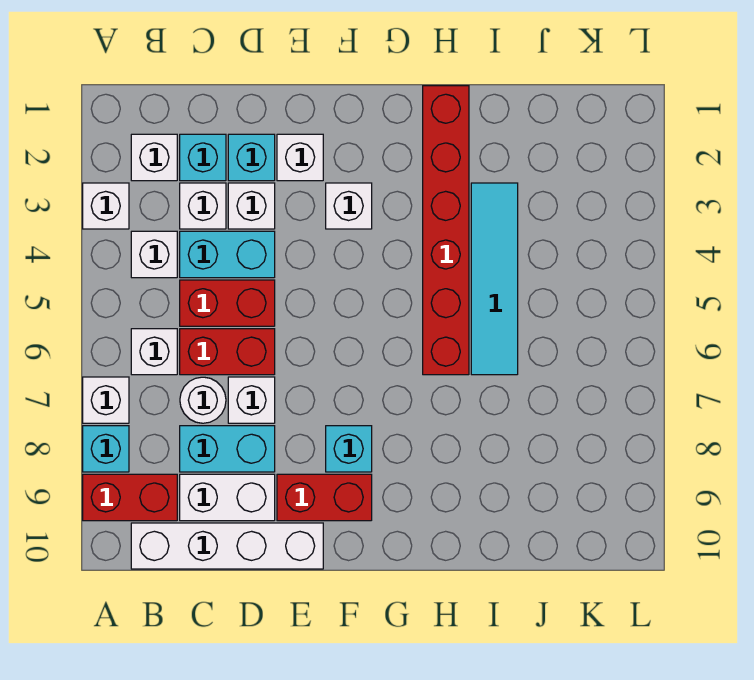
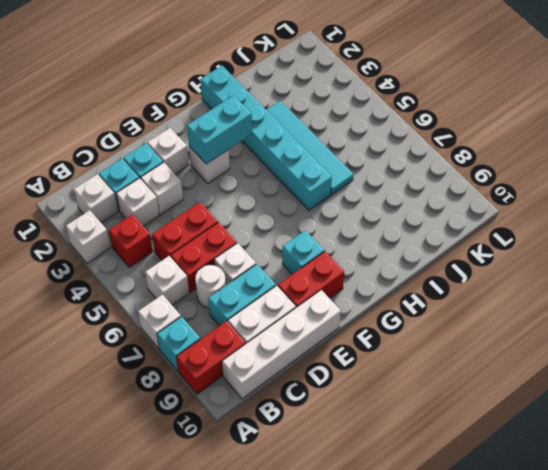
white brick B4 level 1 -> red brick B4 level 1
cyan brick C4:D4 level 1 -> cyan brick F3:G3 level 2
red brick H1:H6 level 1 -> cyan brick H1:H6 level 1

